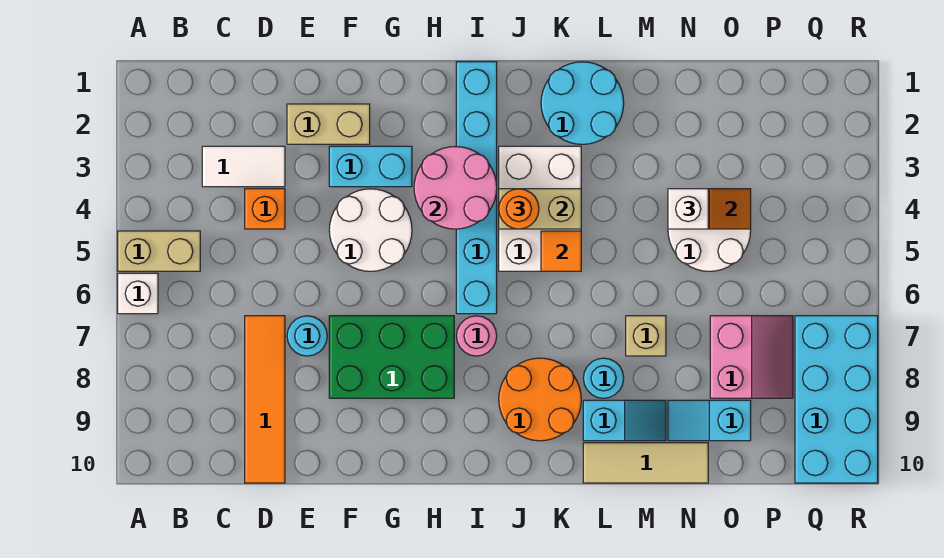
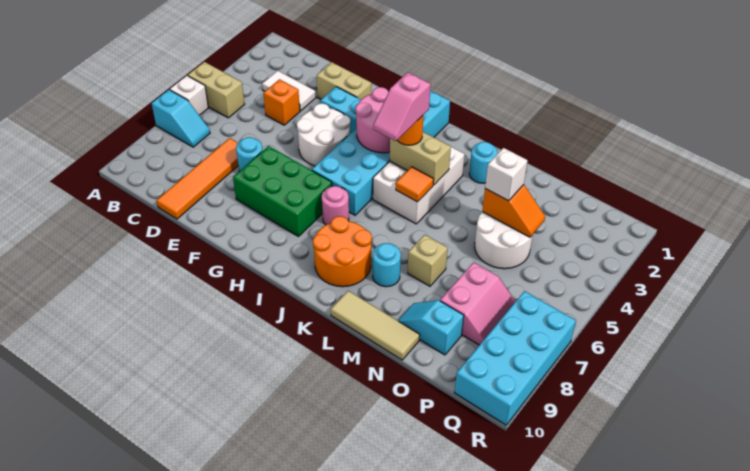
cyan brick I1:I6 level 1 -> cyan brick H1:I6 level 1
none -> pink slope J4:J5 level 4 top 4
cyan round brick K1:L2 level 1 -> cyan round brick L2 level 1
cyan slope L9:M9 level 1 top L -> cyan slope A7:B7 level 1 top A

